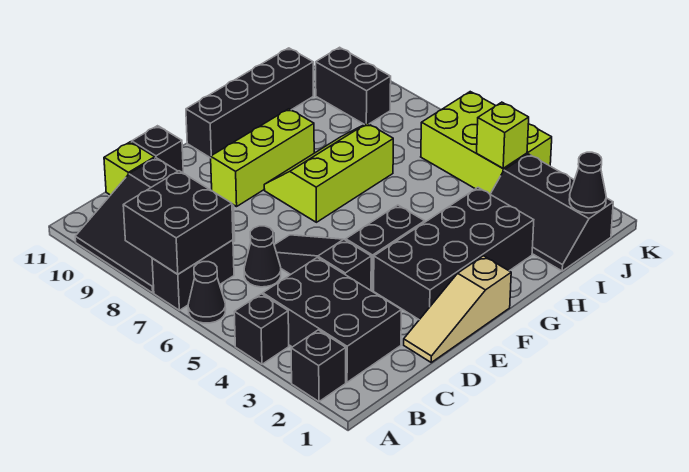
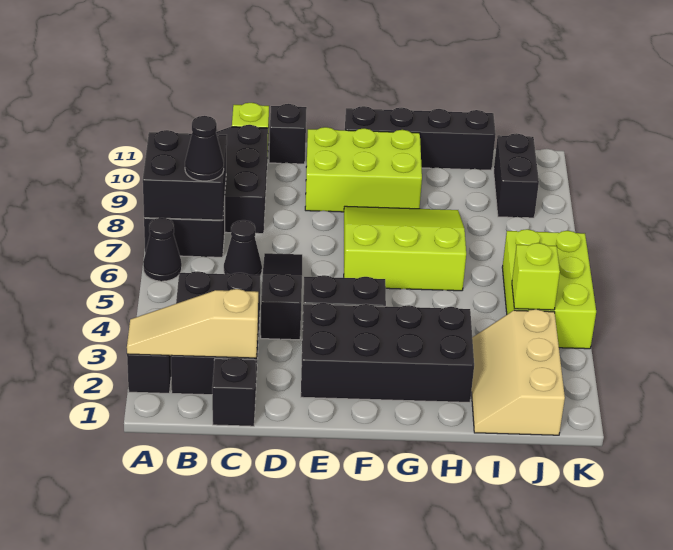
black brick A4 level 1 -> black brick C1 level 1
tan slope D1:F1 level 1 top F -> tan slope A2:C2 level 2 top C
lime brick E9:G9 level 1 -> lime brick E9:G10 level 1
lime slope F7:H8 level 1 top 7 -> lime slope F6:H8 level 1 top 6
black slope I1:J3 level 1 top J -> tan slope I1:J3 level 1 top J
black cone J1 level 2 -> black cone B7 level 3

